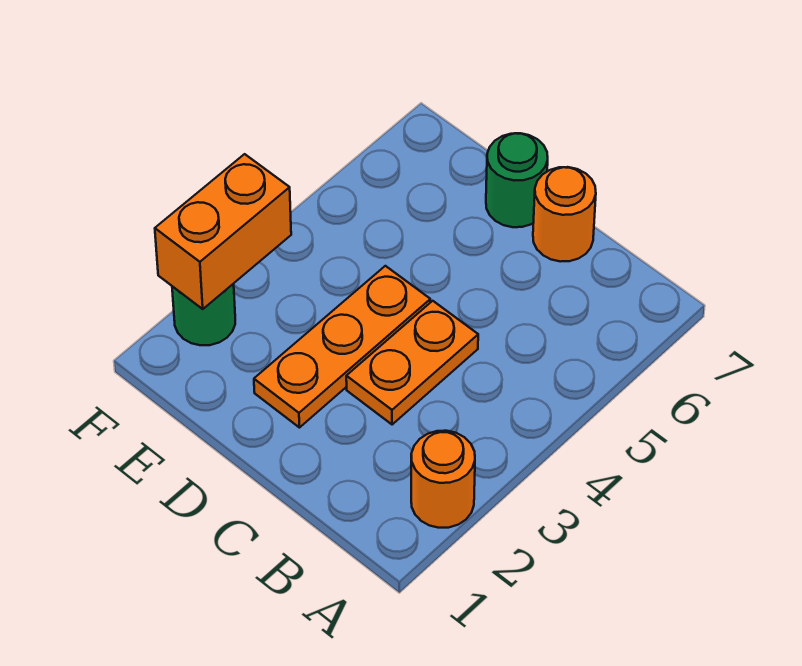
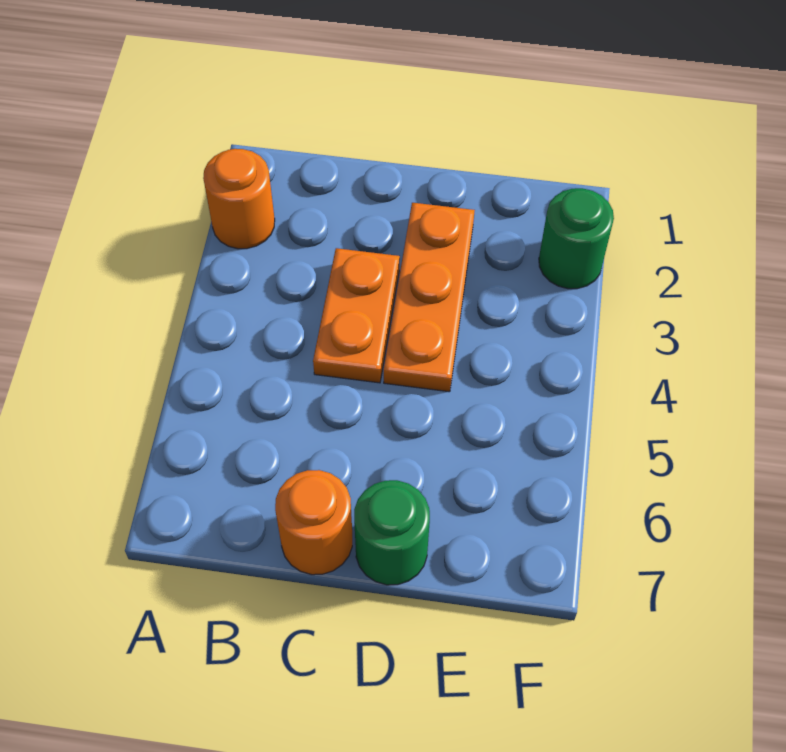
orange brick F2:F3 level 2 -> none

